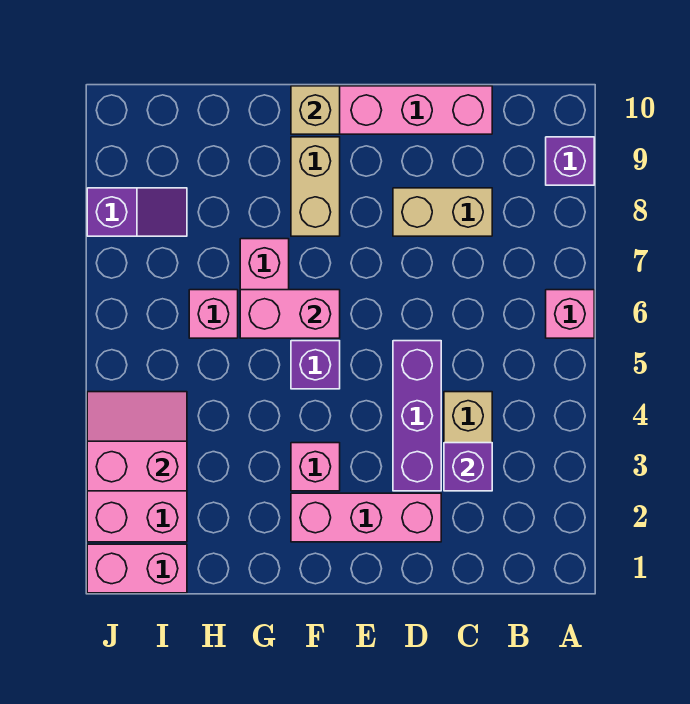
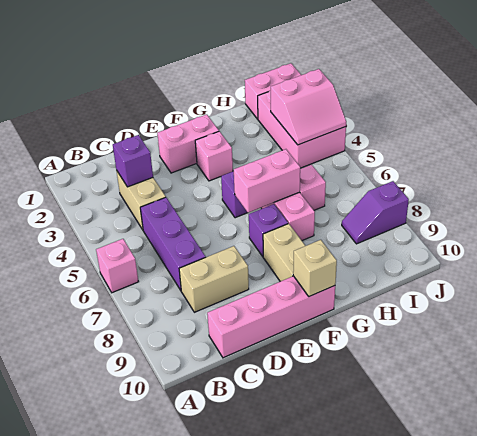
purple brick A9 level 1 -> purple brick F7 level 1
pink brick D2:F2 level 1 -> pink brick E2:F2 level 1
purple brick D3:D5 level 1 -> purple brick C5:C7 level 1

